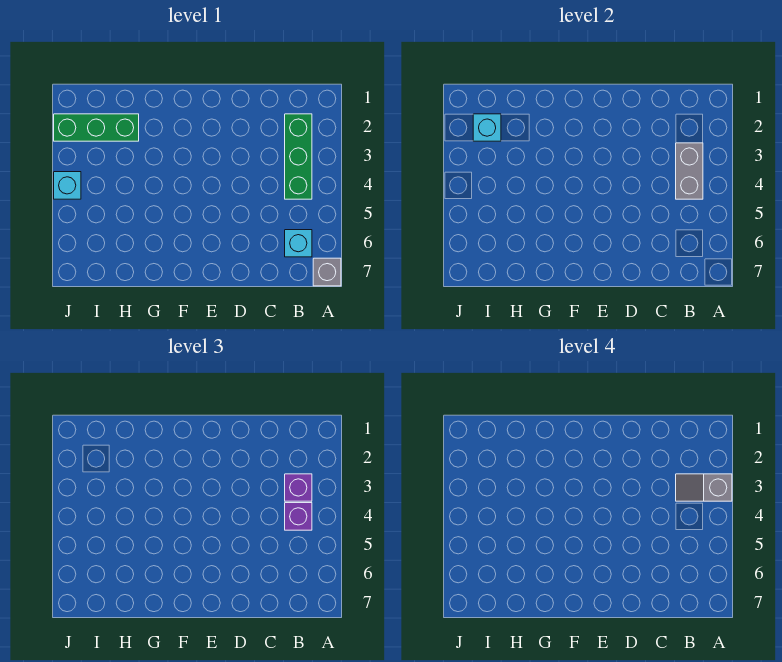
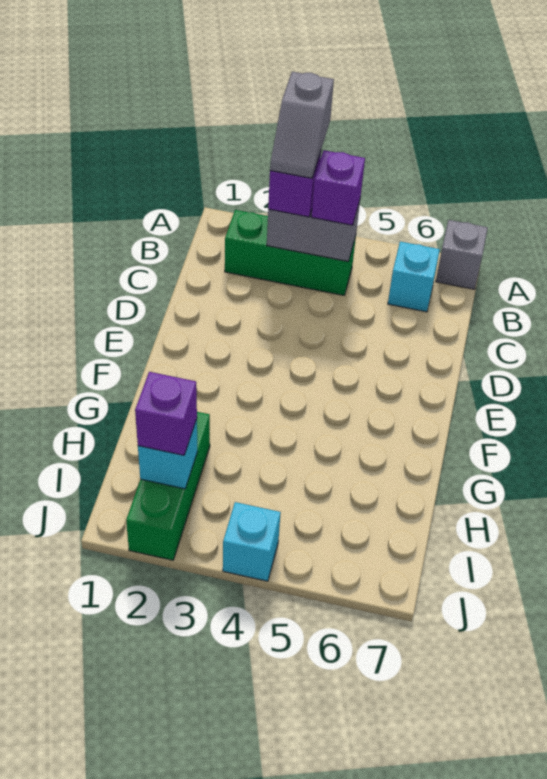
none -> purple brick I2 level 3

